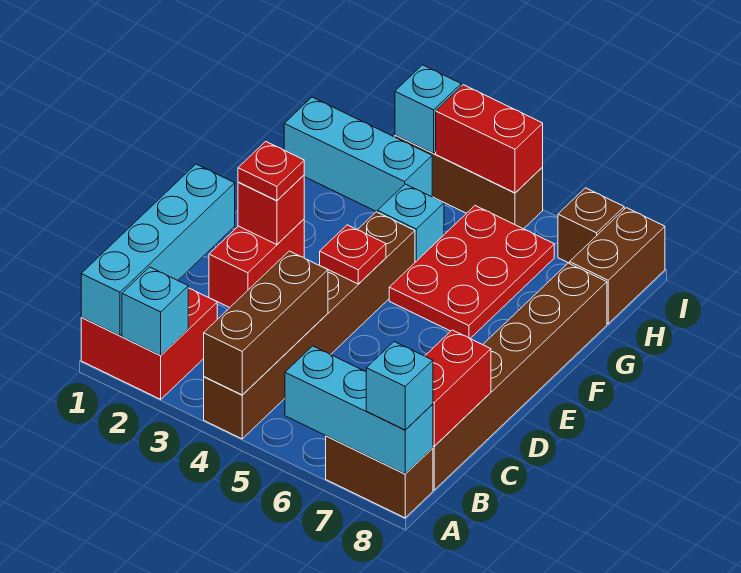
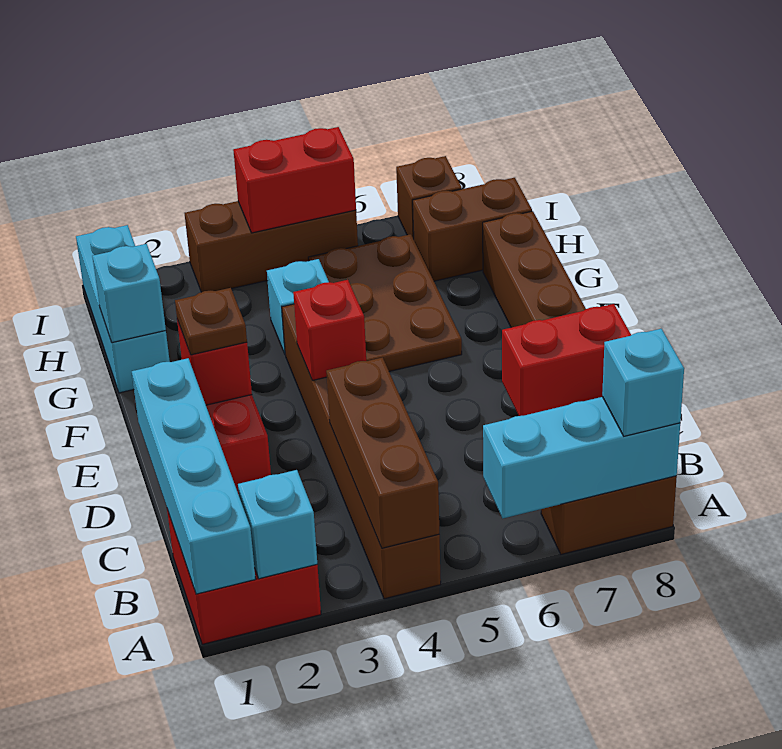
red brick B8:C8 level 2 -> red brick C7:C8 level 2
red plate E2 level 3 -> brown plate E2 level 3
red plate E4 level 2 -> red brick E4 level 2
red plate F5:H6 level 1 -> brown plate F5:H6 level 1
cyan brick H1:H3 level 1 -> cyan brick G1:I1 level 1
brown brick H8:I8 level 1 -> brown brick H7:H8 level 1
cyan brick I3 level 2 -> cyan brick G1 level 2

